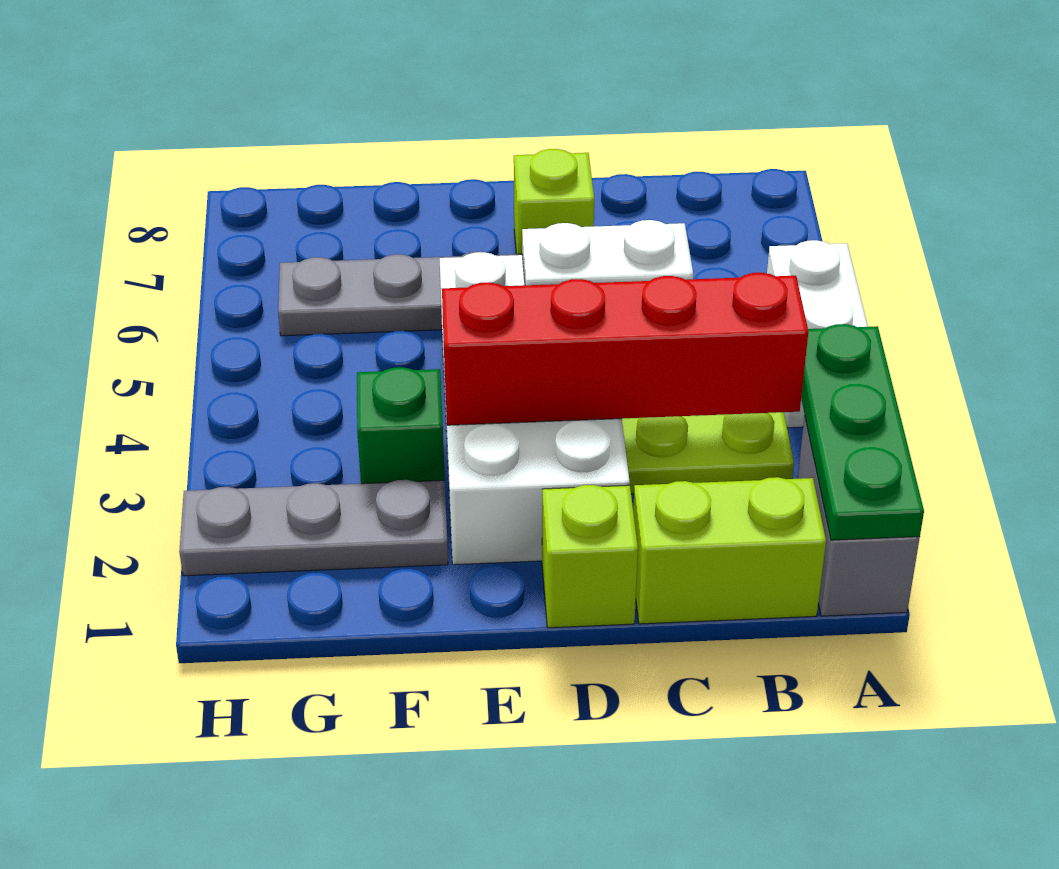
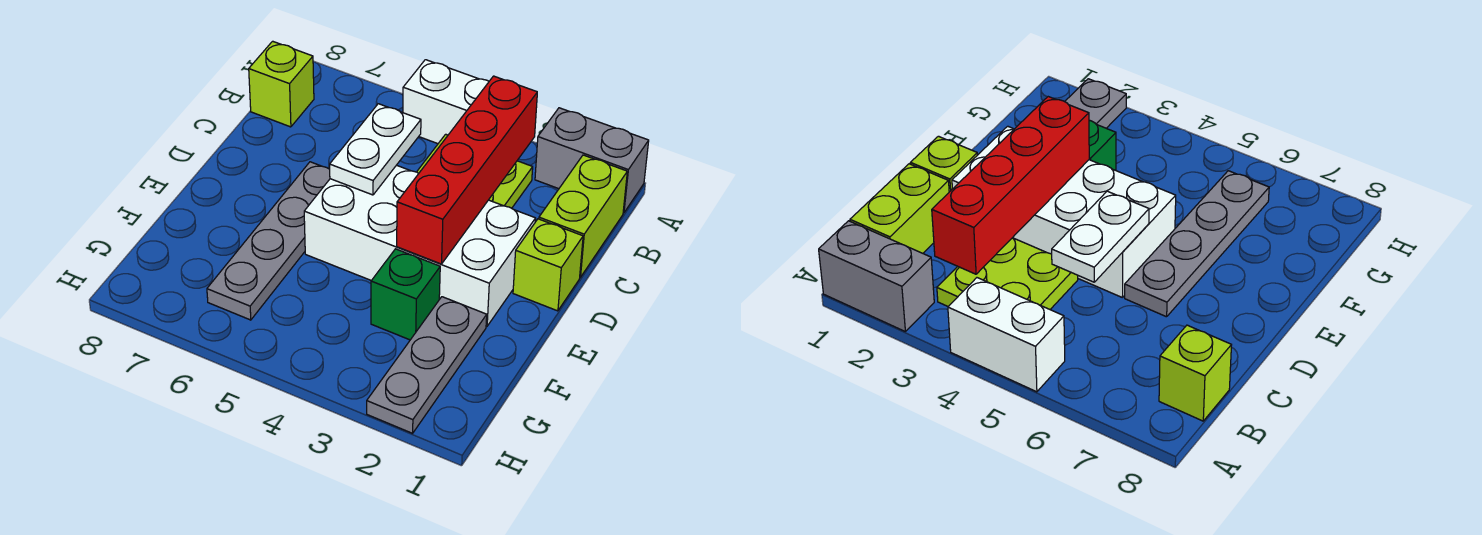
green plate A1:A3 level 2 -> none
lime brick D7 level 1 -> lime brick B8 level 1

